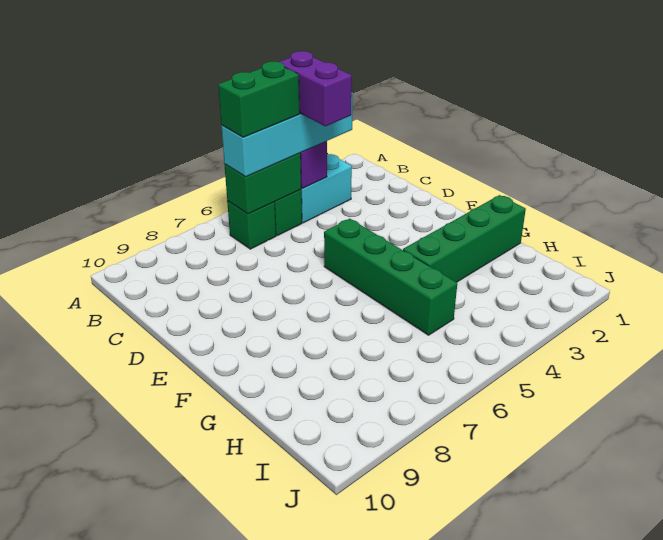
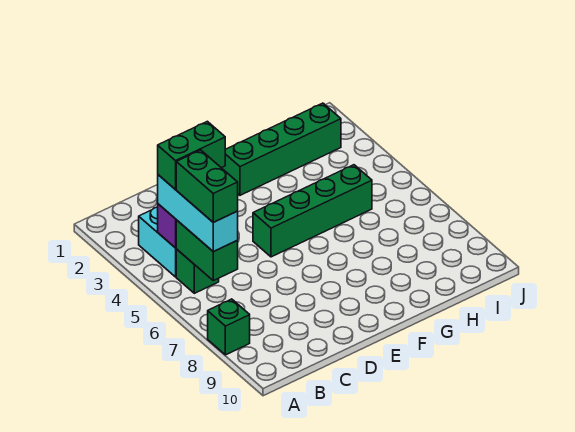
cyan brick B3:B6 level 3 -> cyan brick B4:B6 level 3
purple brick B4:C4 level 4 -> green brick B4:C4 level 4
green brick B6 level 1 -> green brick A8 level 1
green brick G1:G4 level 1 -> green brick F2:I2 level 1

